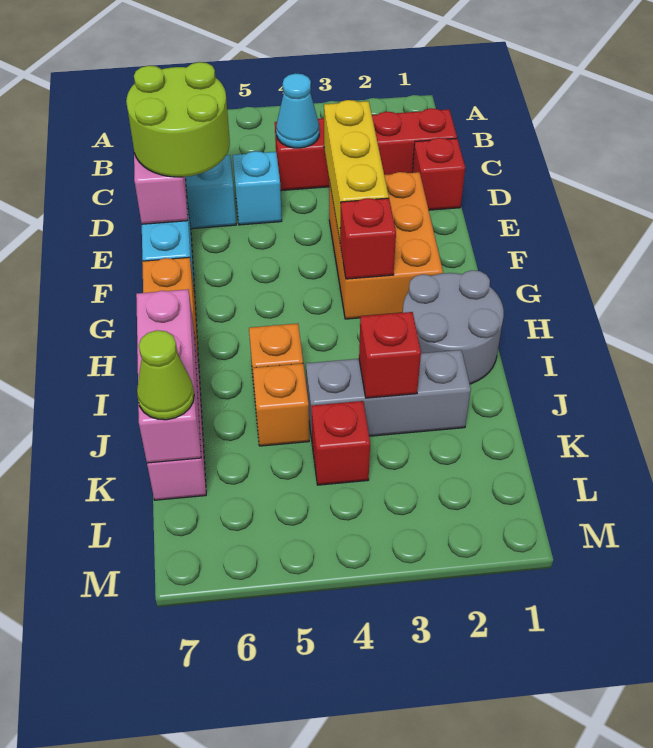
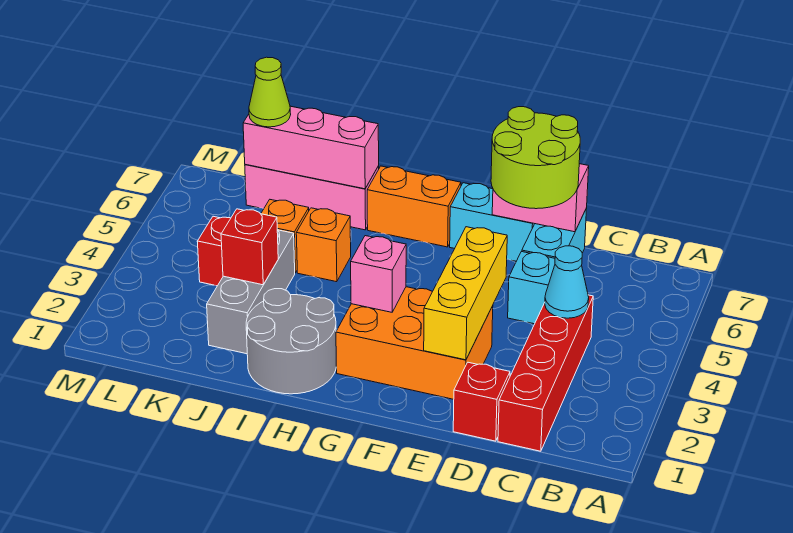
yellow brick D3:F3 level 2 -> yellow brick E2:E4 level 2
red brick G3 level 2 -> pink brick G3 level 2

